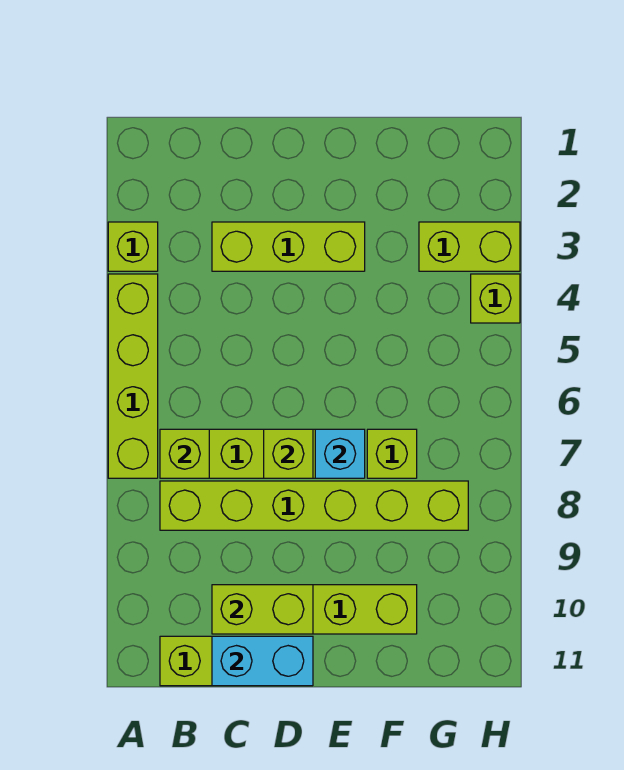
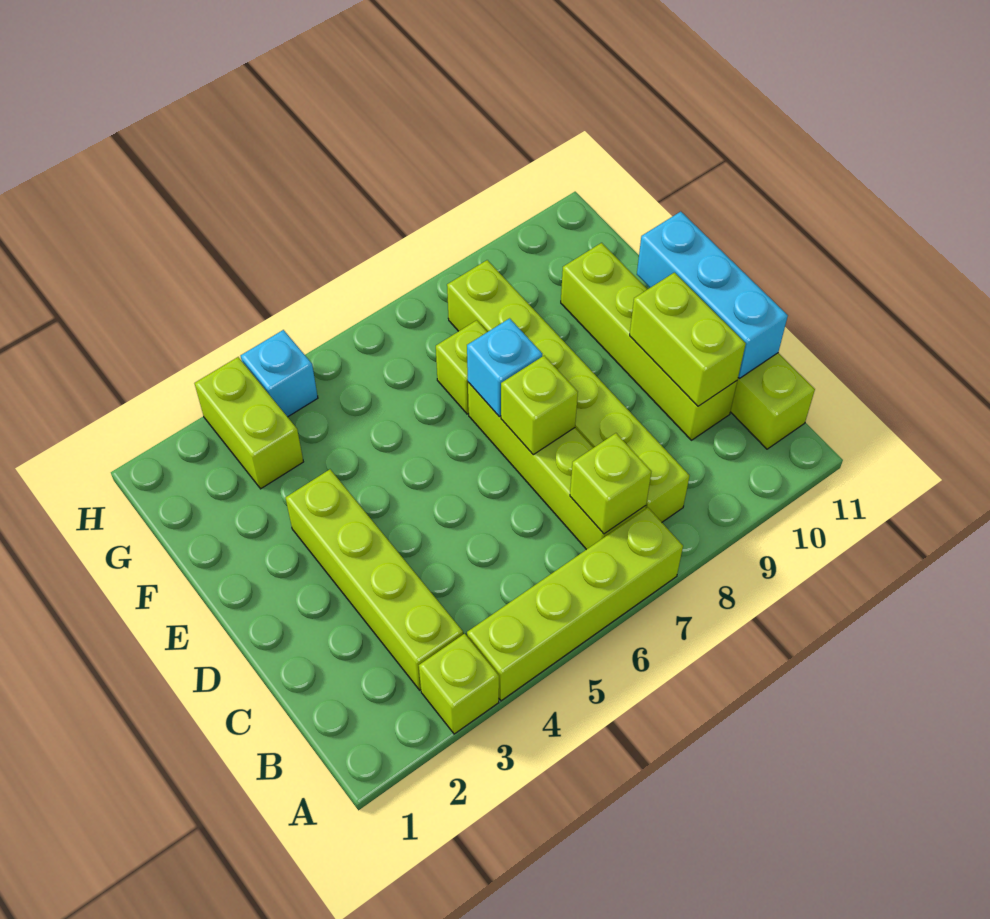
lime brick C3:E3 level 1 -> lime brick B3:E3 level 1
cyan brick C11:D11 level 2 -> cyan brick C11:E11 level 2
lime brick H4 level 1 -> cyan brick H4 level 1

